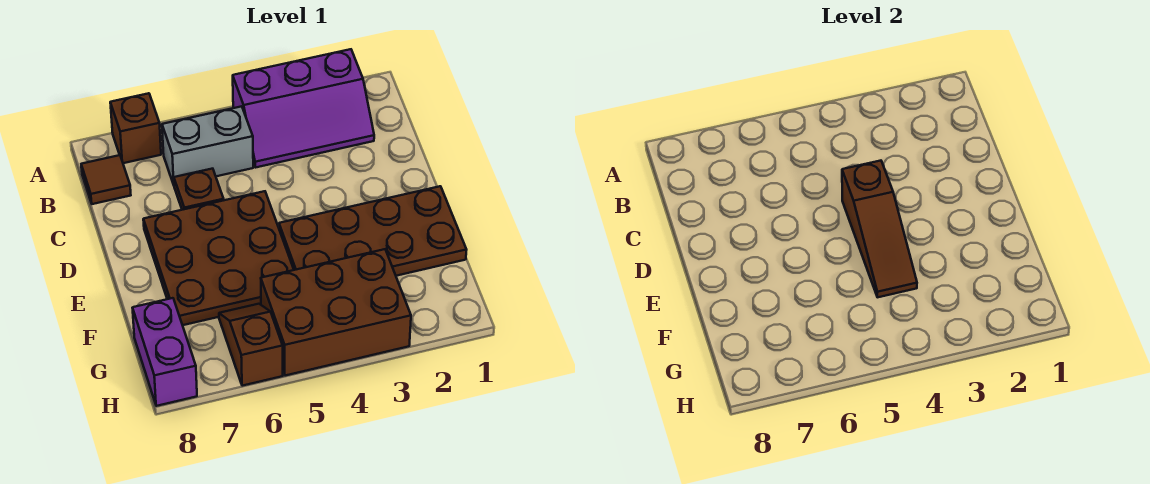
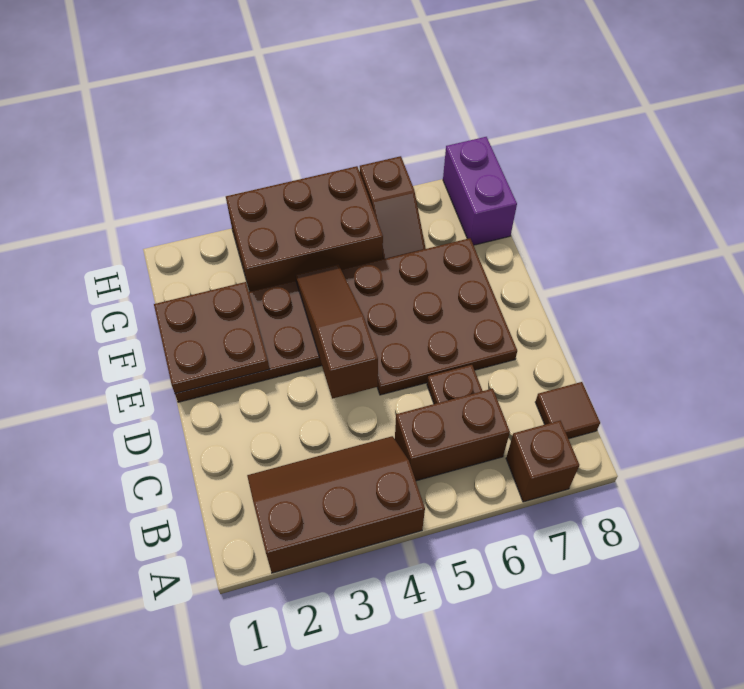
purple slope A2:B4 level 1 top A -> brown slope A2:B4 level 1 top A
grey brick B5:B6 level 1 -> brown brick B5:B6 level 1
none -> brown plate E1:F2 level 2

